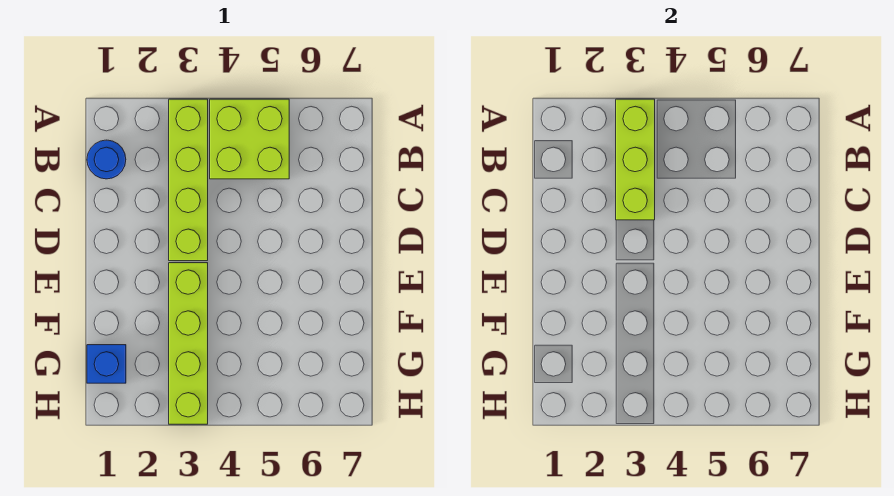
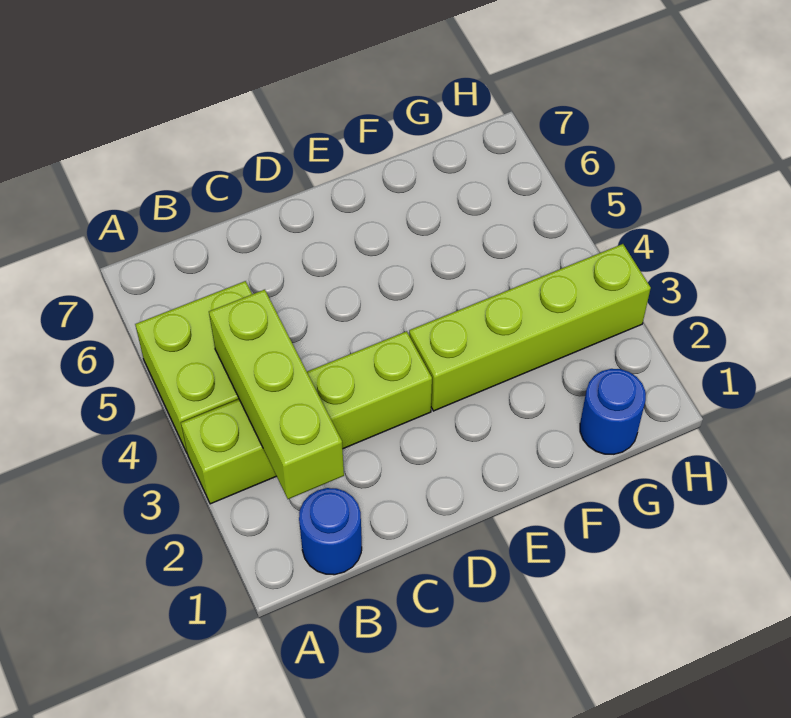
lime brick A3:C3 level 2 -> lime brick B2:B4 level 2
blue brick G1 level 1 -> blue round brick G1 level 1

